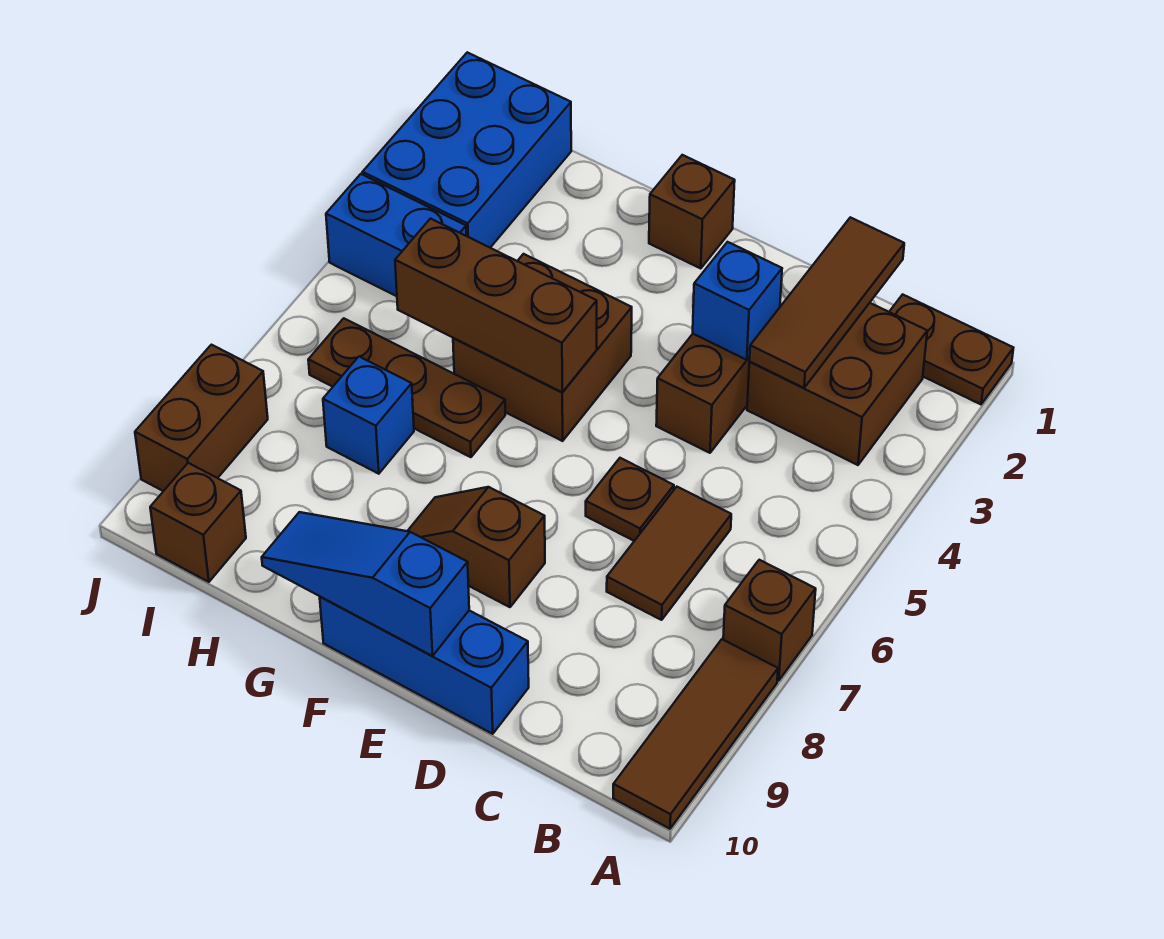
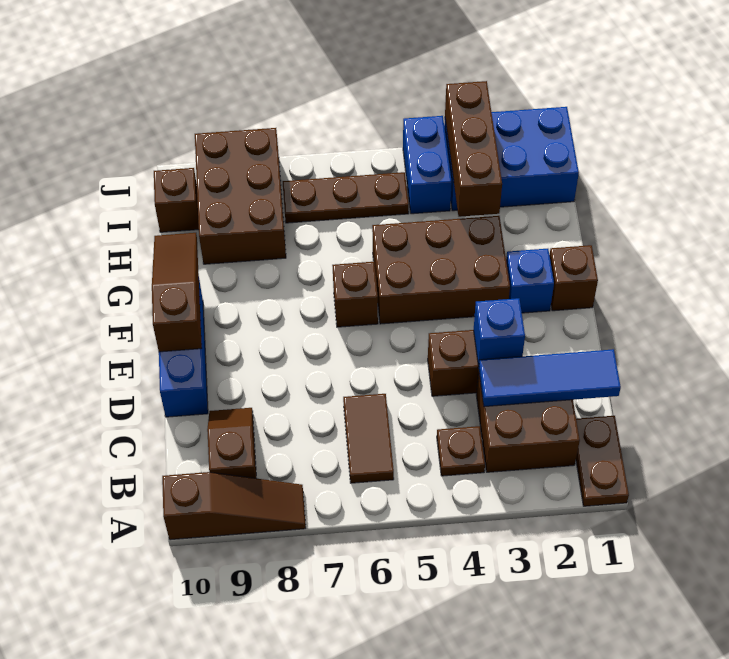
brown brick A7 level 1 -> brown brick F6 level 1
brown tile A8:A10 level 1 -> brown slope A8:A10 level 1 top 10
brown tile C1:C3 level 2 -> blue tile C1:C3 level 2
brown tile C6:C7 level 1 -> brown tile B6:C6 level 1
brown plate D6 level 1 -> brown plate B4 level 1
brown slope E8:F8 level 1 top E -> brown slope B9:C9 level 1 top B
blue slope E10:G10 level 2 top E -> brown slope E10:G10 level 2 top E
brown brick F4:G5 level 1 -> brown brick F3:G5 level 1
brown brick F5:H5 level 2 -> brown brick H3:J3 level 2
brown plate G6:I6 level 1 -> brown plate I5:I7 level 1
blue brick H7 level 1 -> blue brick F2 level 1
brown brick J8:J9 level 1 -> brown brick H8:J9 level 1

